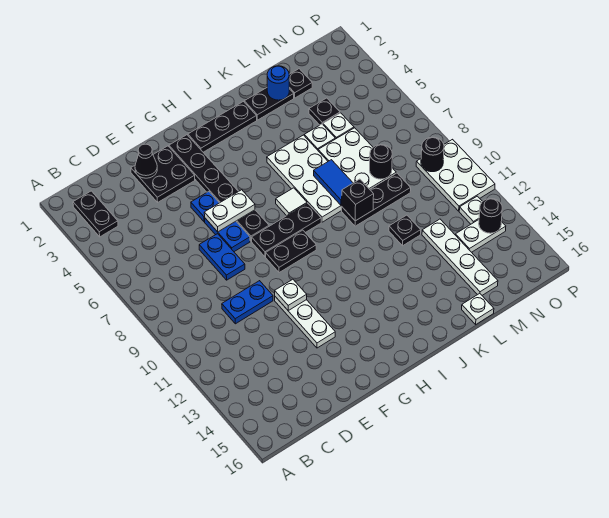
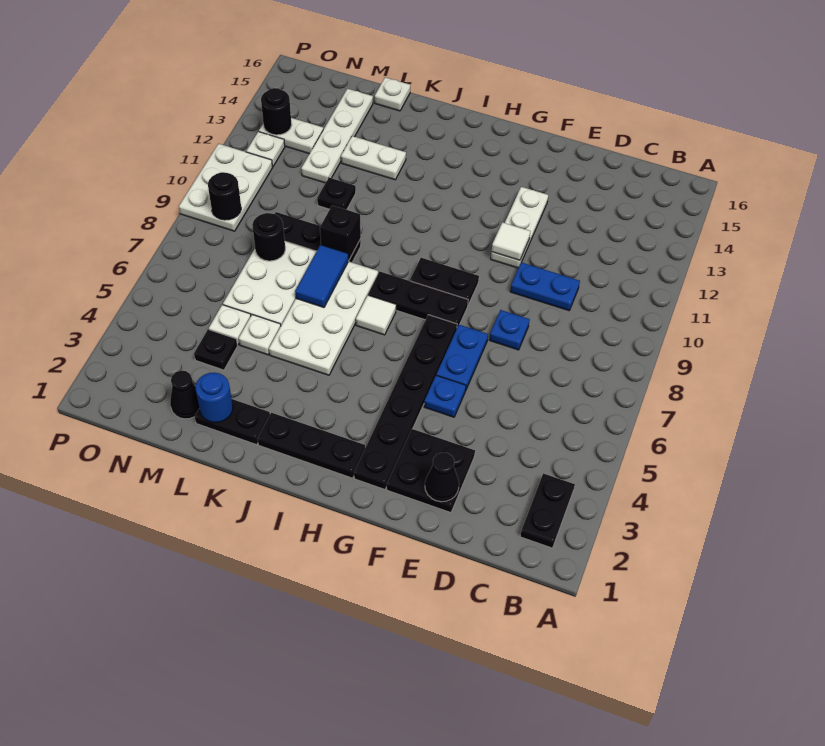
blue plate E7:E8 level 1 -> blue plate E8 level 1
white plate F6:G6 level 2 -> white plate K13:L13 level 1
white plate F11 level 2 -> white tile F11 level 2
black plate M2 level 1 -> black cone M2 level 1

